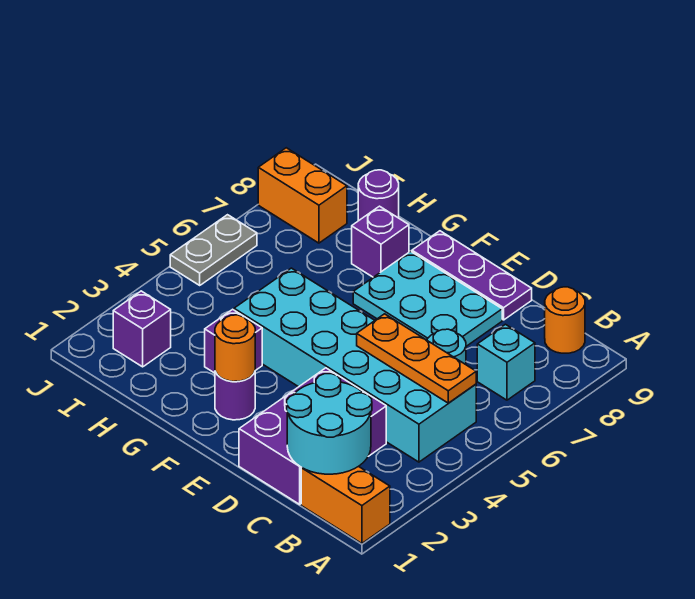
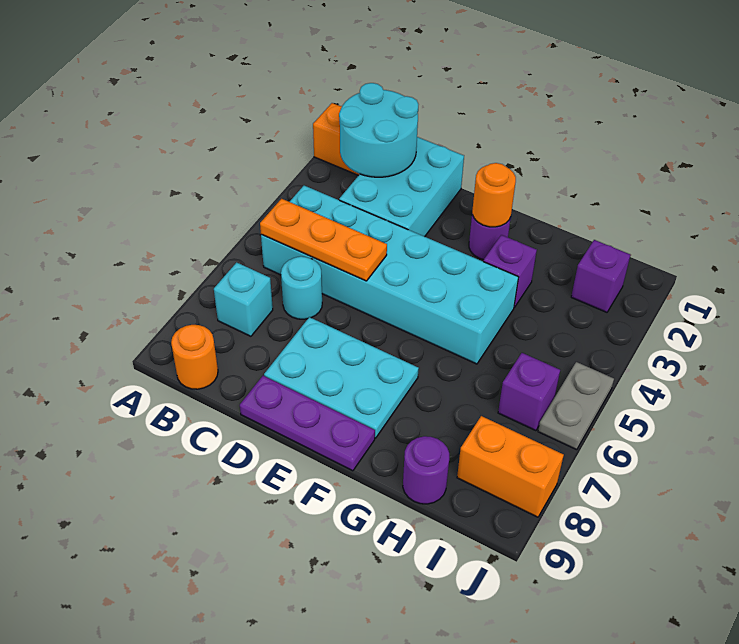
purple brick C1:D3 level 1 -> cyan brick C1:D3 level 1
purple brick G8 level 1 -> purple brick I6 level 1

